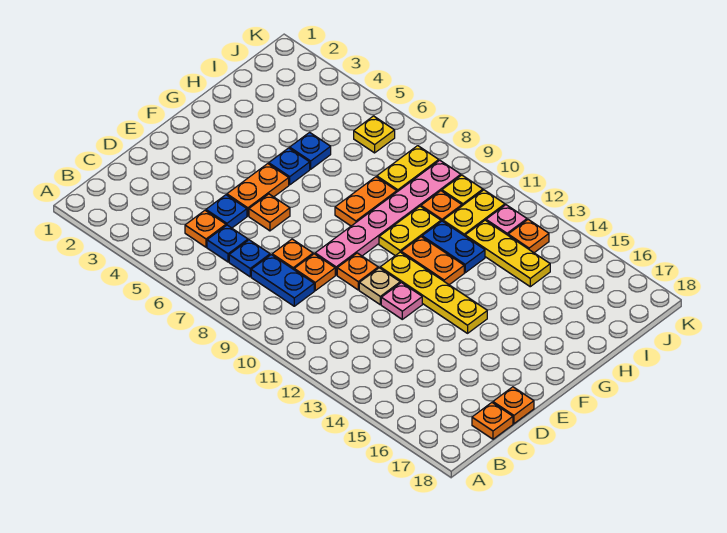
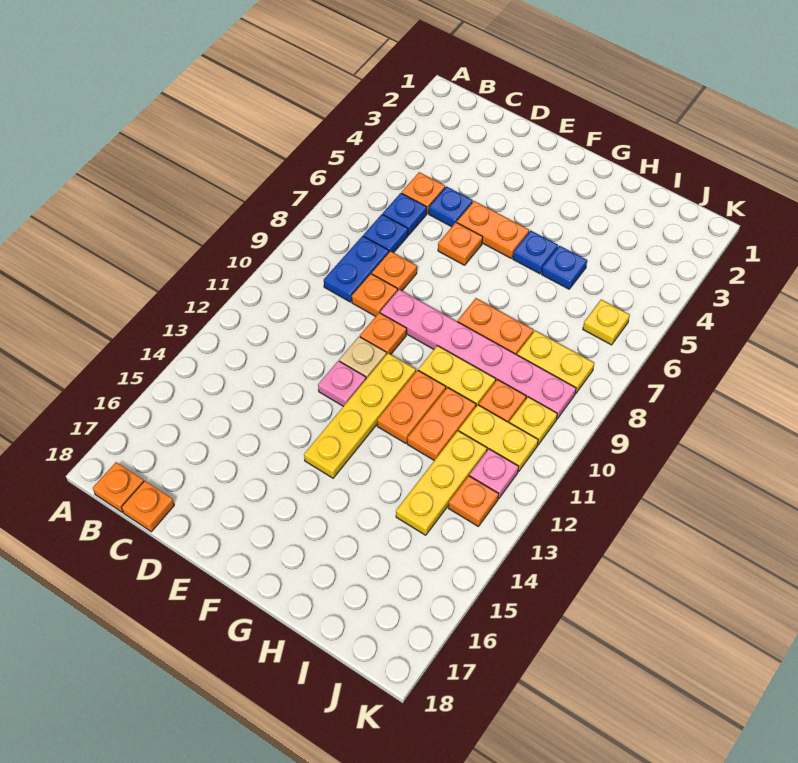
orange plate D18 level 1 -> orange plate B18 level 1
blue plate H11:H12 level 1 -> orange plate H11:H12 level 1

